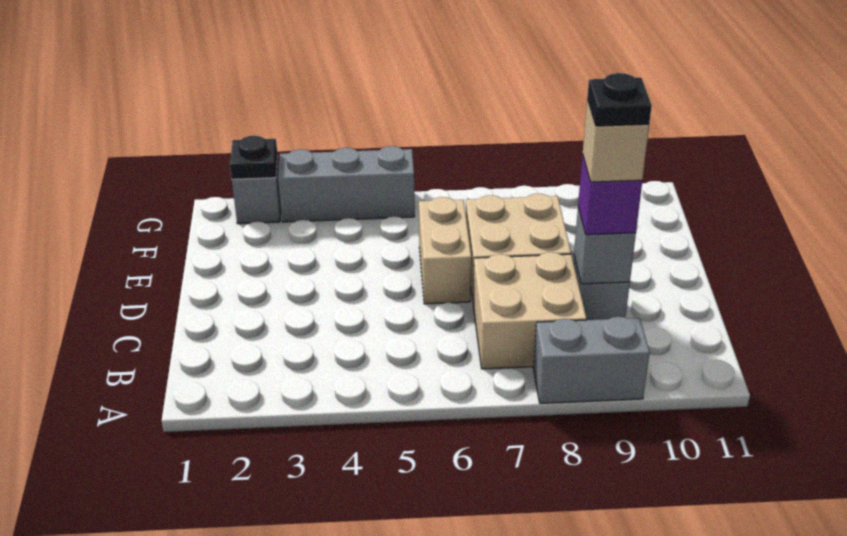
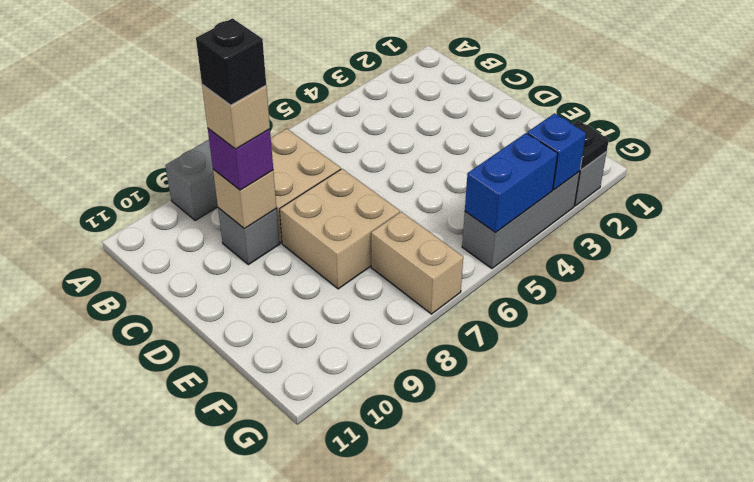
grey brick C9 level 2 -> tan brick C9 level 2
black plate C9 level 5 -> black brick C9 level 5
tan brick D6:E6 level 1 -> tan brick F7:G7 level 1
none -> blue brick G3 level 2
none -> blue brick G4:G5 level 2

